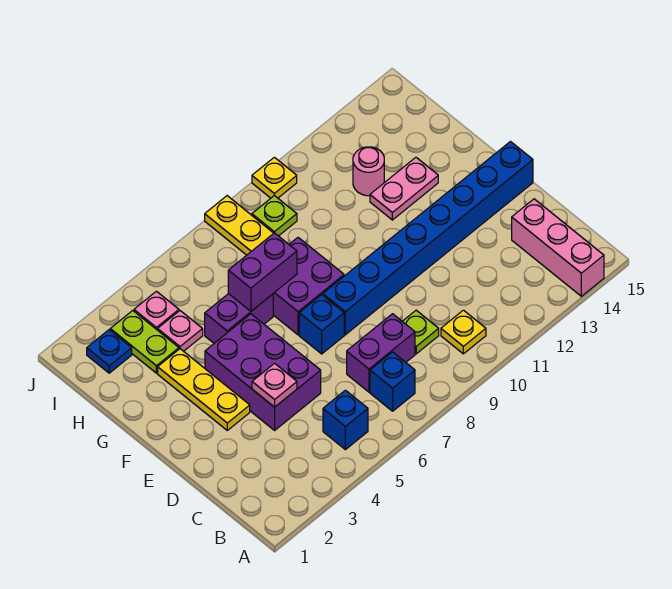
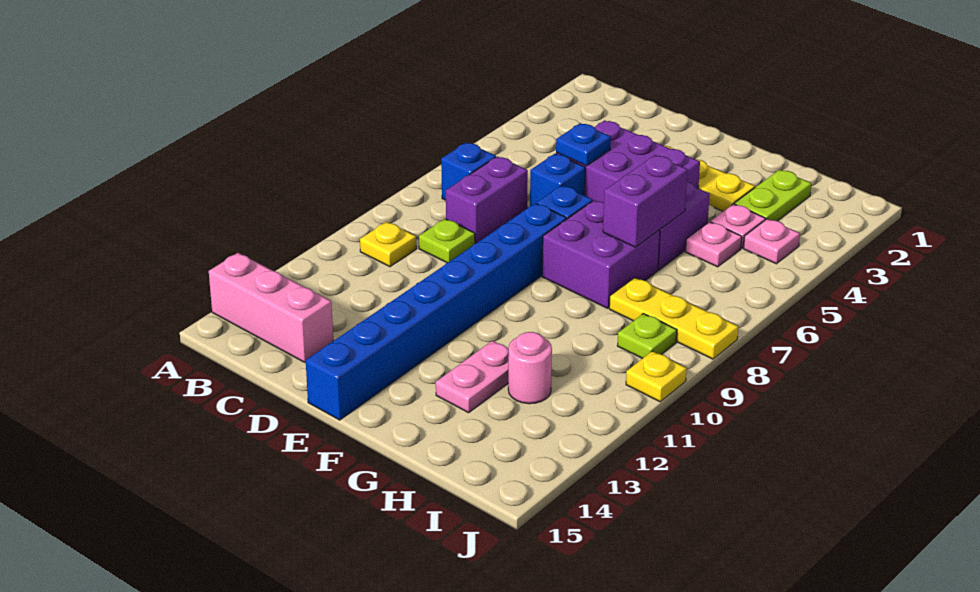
blue brick B5 level 1 -> blue brick D6 level 1
pink plate D4 level 2 -> pink plate H5 level 1
lime plate H3:I3 level 1 -> lime plate H2:H3 level 1
blue plate I2 level 1 -> blue plate D5 level 2

